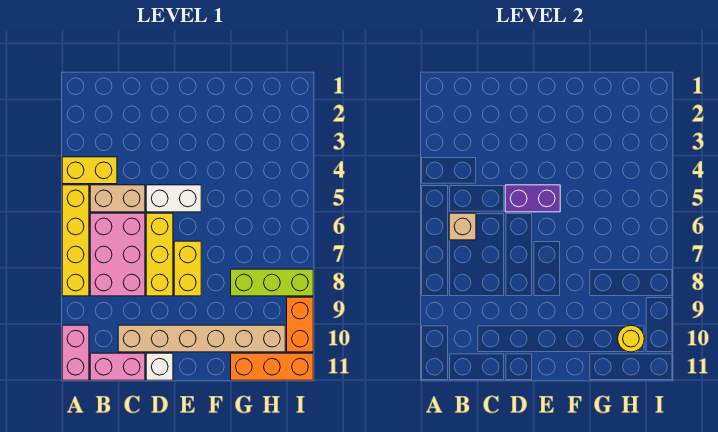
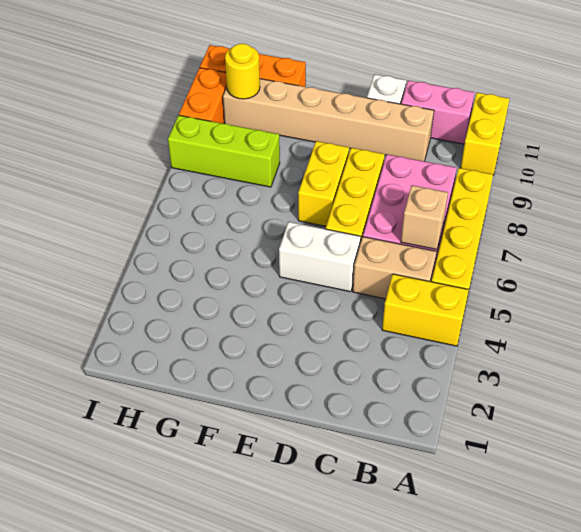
pink brick A10:A11 level 1 -> yellow brick A10:A11 level 1
purple brick D5:E5 level 2 -> none

